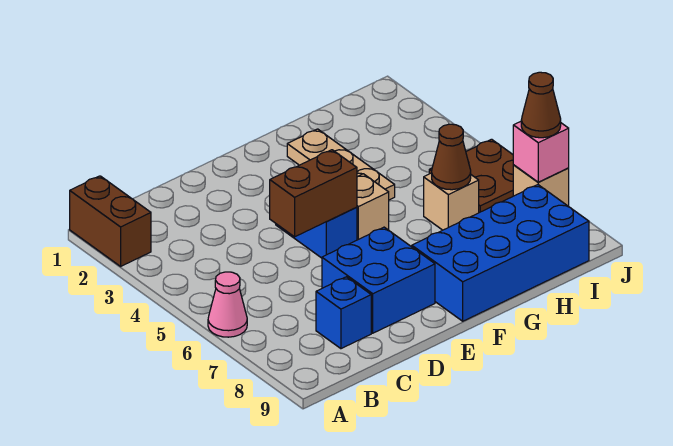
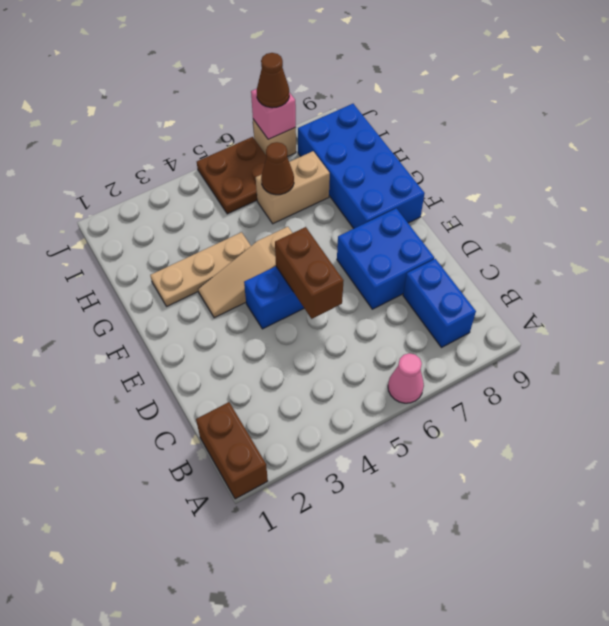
brown brick A1:A2 level 1 -> brown brick A1:B1 level 1
blue brick C8 level 1 -> blue brick B8:C8 level 1
tan brick H6 level 1 -> tan brick H6:H7 level 1

